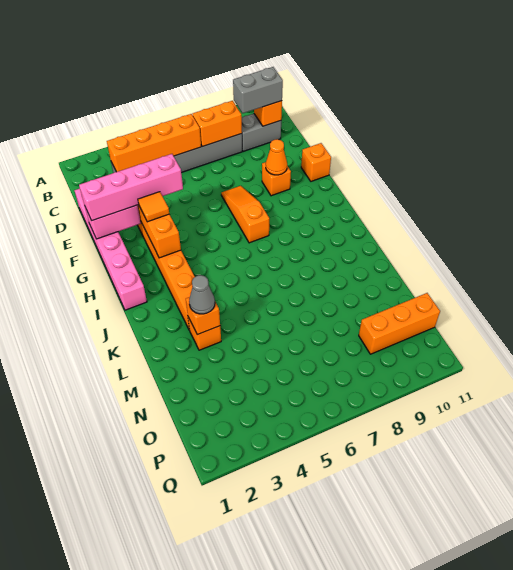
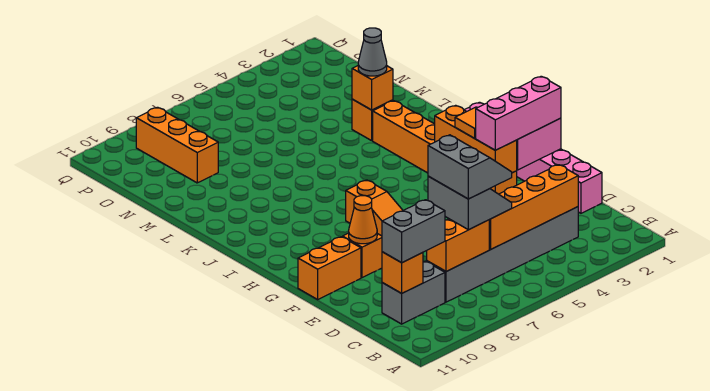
none -> grey slope C6:D7 level 3 top 7
none -> grey slope C6:D7 level 4 top 7
pink brick F1:F4 level 3 -> pink brick F1:F3 level 3
orange brick F11 level 1 -> orange brick F10:F11 level 1
orange brick O9:O11 level 1 -> orange brick N9:P9 level 1

